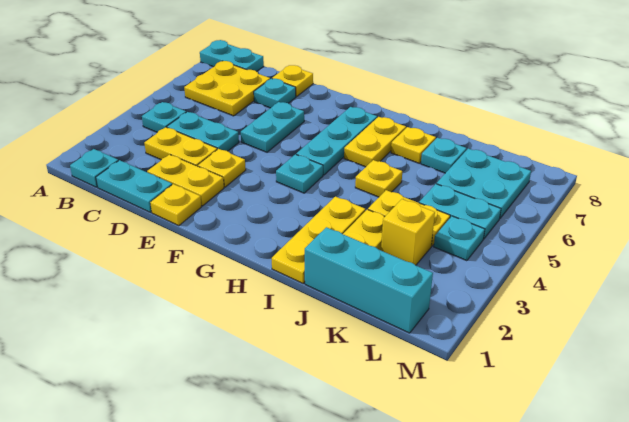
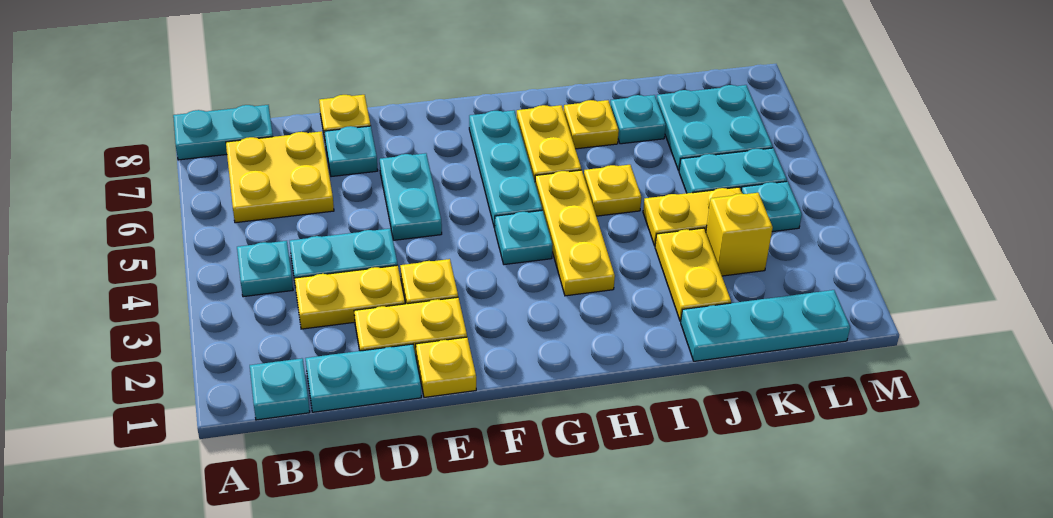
yellow plate I1:I3 level 1 -> yellow plate H3:H5 level 1
cyan brick J1:L1 level 1 -> cyan plate J1:L1 level 1

